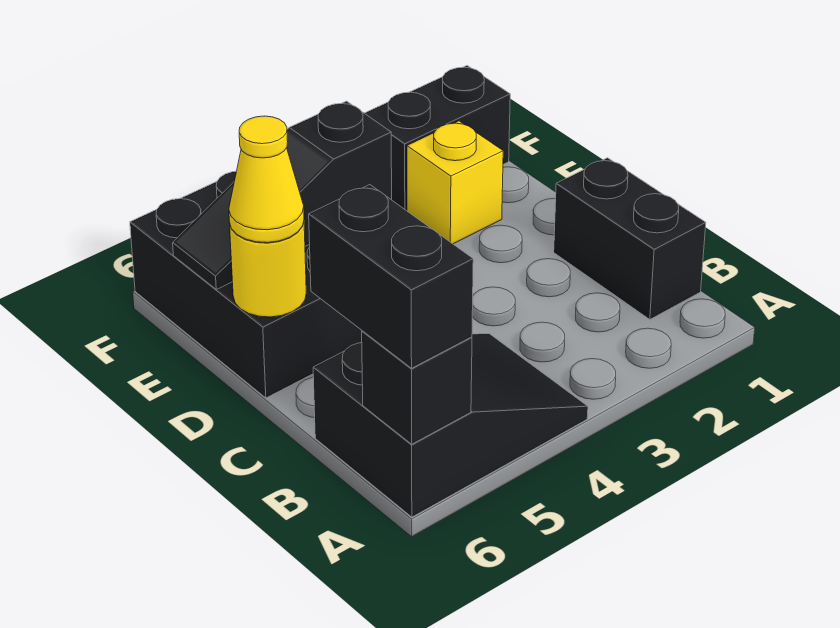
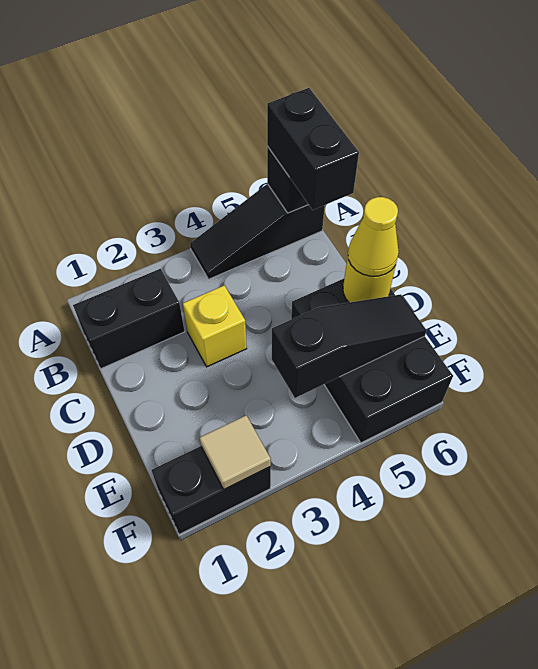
black slope A4:B6 level 1 top 6 -> black slope A4:A6 level 1 top 6
black brick B1:C1 level 1 -> black brick B1:B2 level 1
yellow brick E2 level 1 -> yellow brick C3 level 1
none -> tan tile F2 level 2

